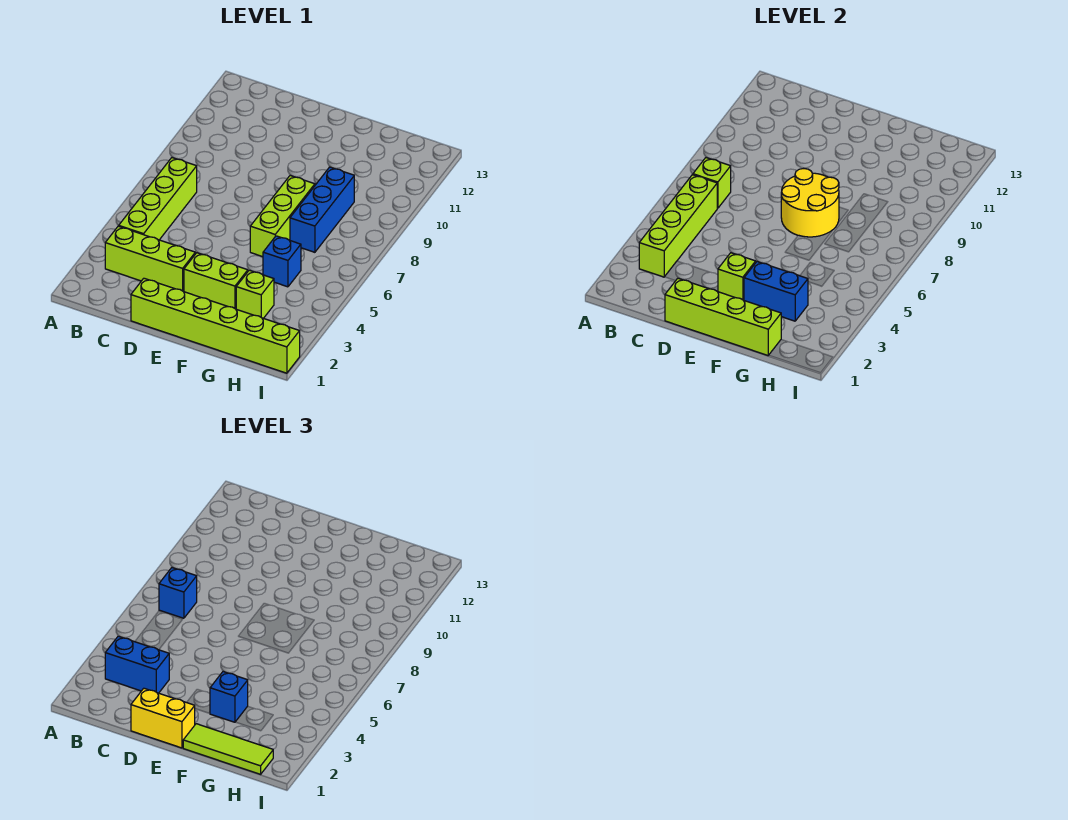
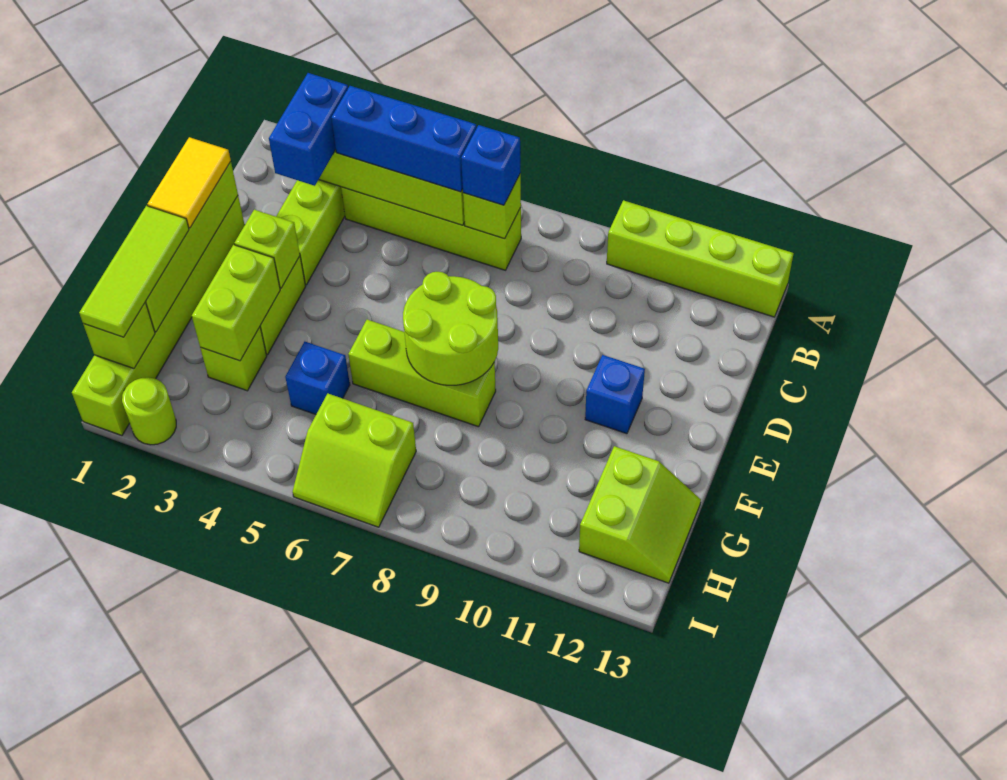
none -> lime brick A10:A13 level 1
yellow brick D1:E1 level 3 -> yellow tile D1:E1 level 3
yellow round brick E7:F8 level 2 -> lime round brick E7:F8 level 2
blue brick F3:G3 level 2 -> lime brick F3:G3 level 2
blue brick F3 level 3 -> blue brick E11 level 1
blue brick G7:G9 level 1 -> blue brick B4:B6 level 3
none -> lime slope G12:H13 level 1 top 12
none -> lime brick H1 level 2
none -> lime slope H6:I7 level 1 top H
none -> lime round brick I2 level 1

